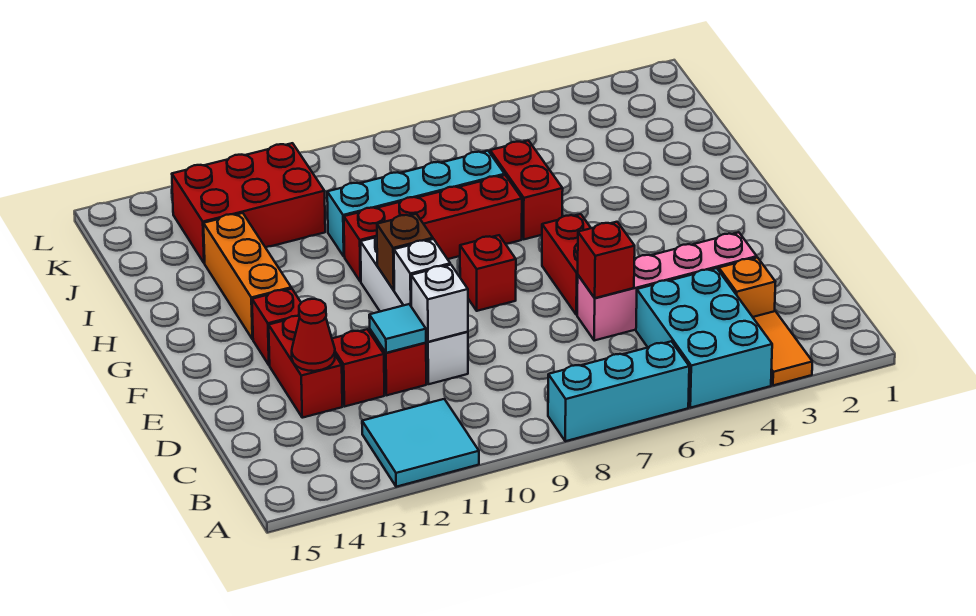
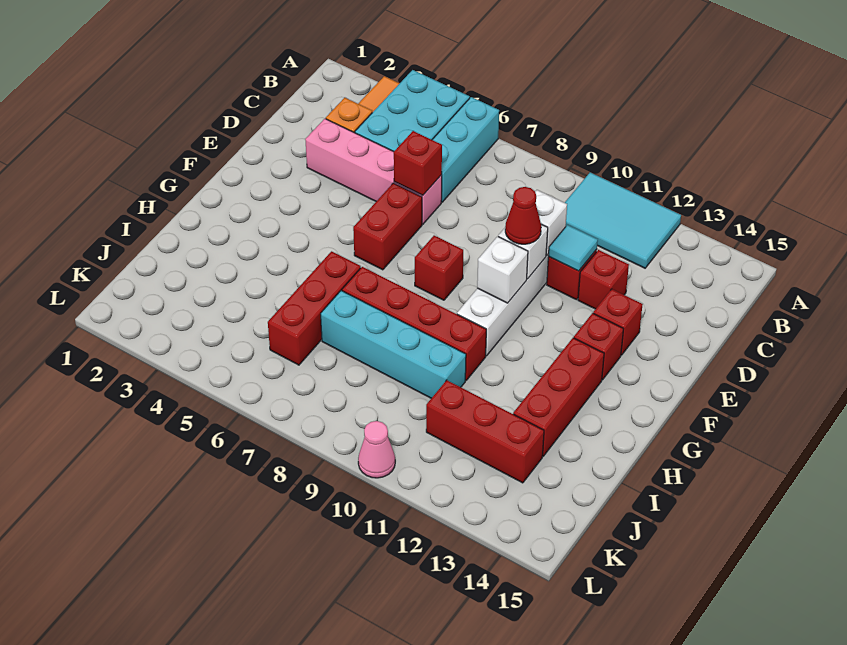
cyan brick A6:A8 level 1 -> cyan brick A6:C6 level 1
cyan tile A11:B12 level 1 -> cyan tile A10:B12 level 1
red brick D13:E13 level 1 -> red brick E13 level 1
red cone D13 level 2 -> red cone E10 level 3
brown brick F10 level 2 -> white brick F10 level 2
orange brick G13:I13 level 1 -> red brick G13:I13 level 1
red brick H6:I6 level 1 -> red brick H6:J6 level 1
red brick J11:K13 level 1 -> red brick J11:J13 level 1
none -> pink cone L10 level 1

